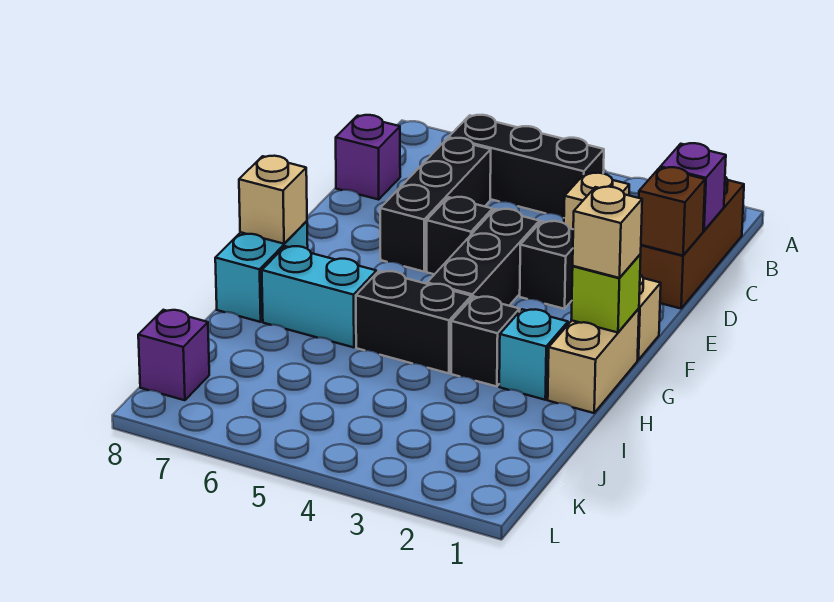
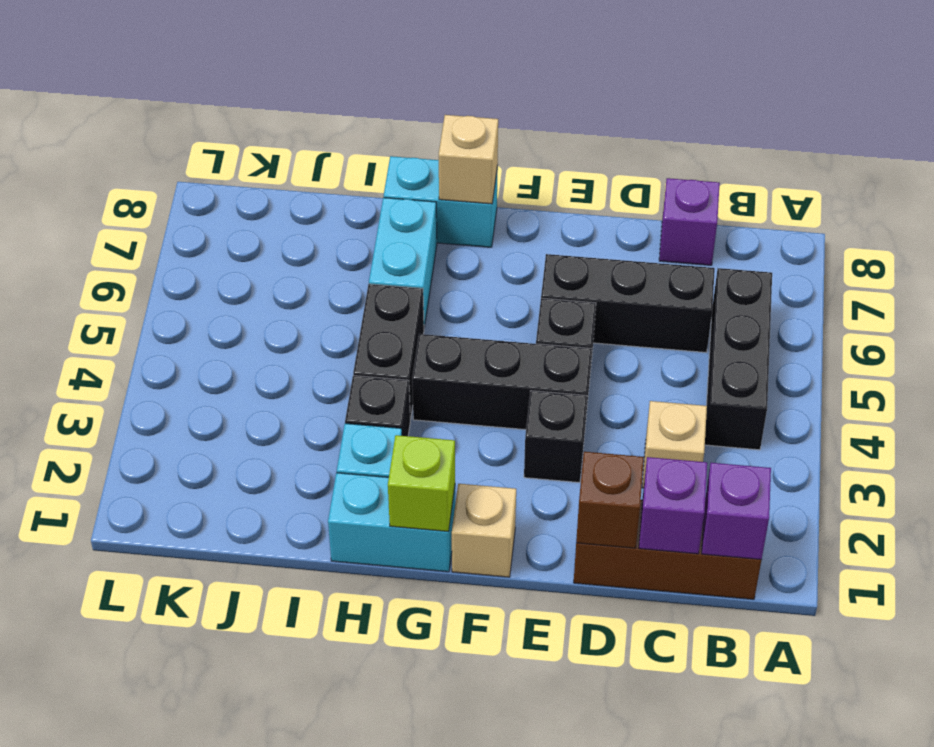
tan brick G1:H1 level 1 -> cyan brick G1:H1 level 1
tan brick G1 level 3 -> none
purple brick K8 level 1 -> purple brick B1 level 2

